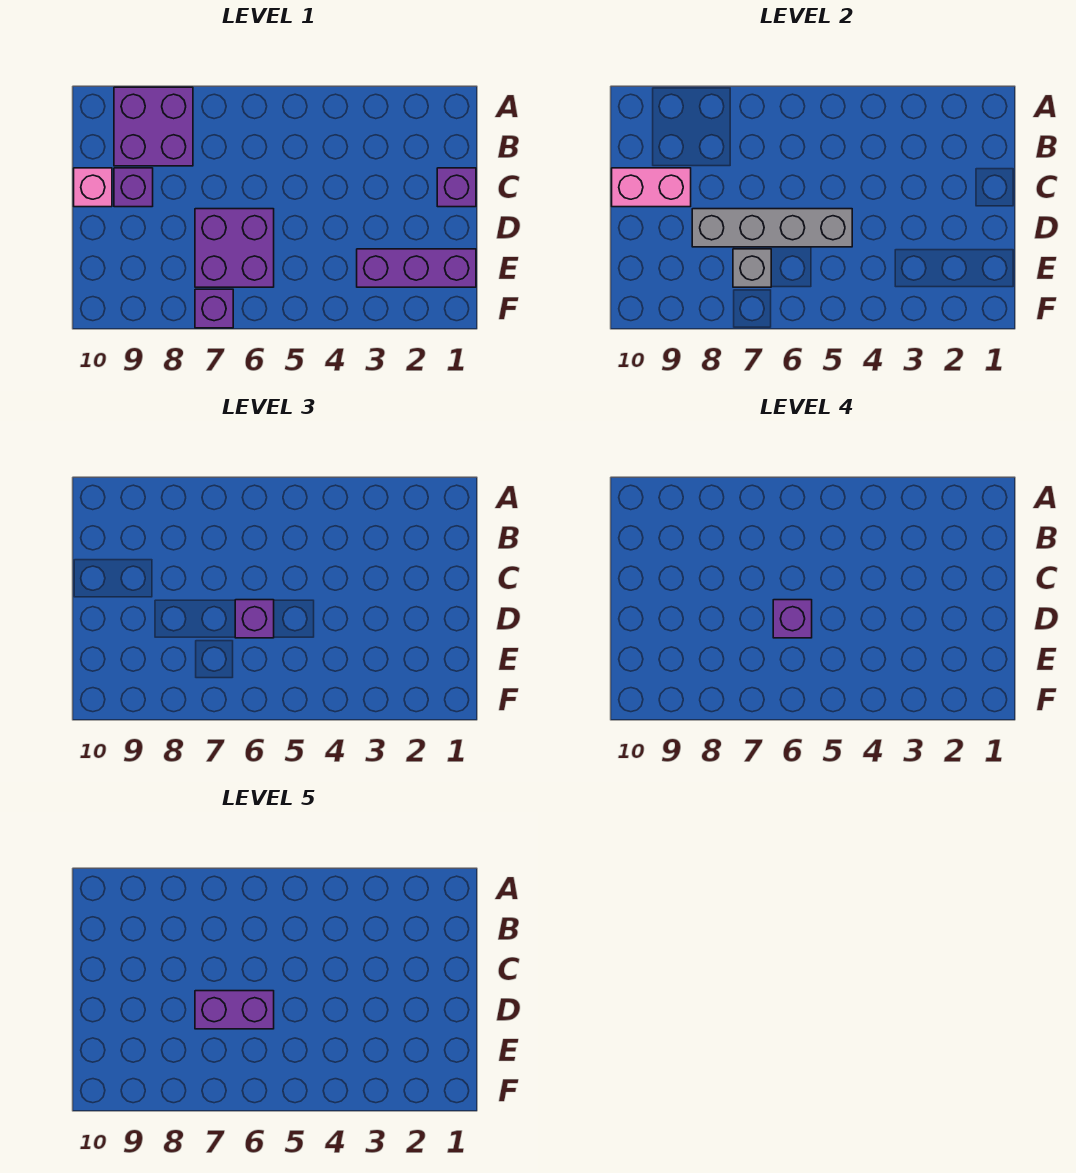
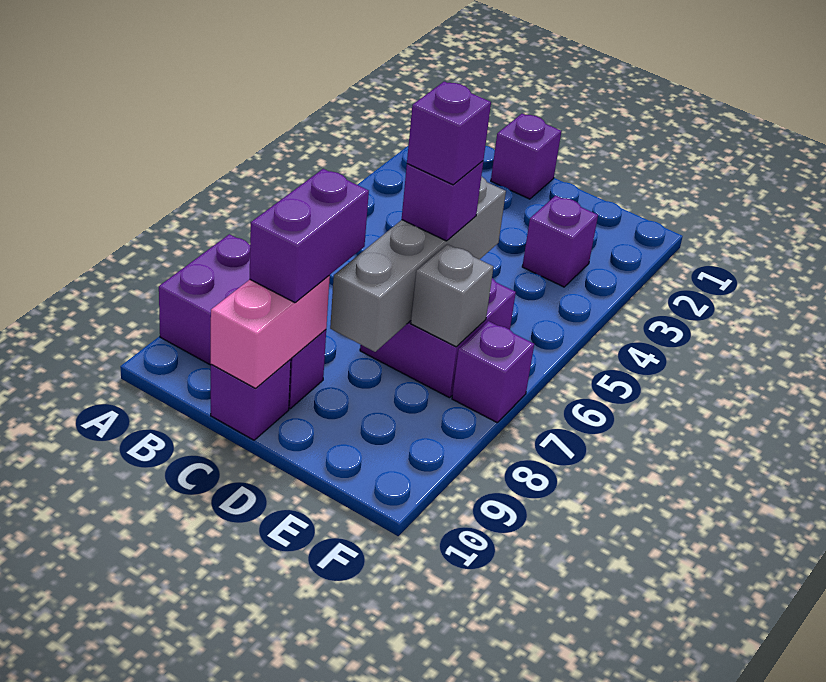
pink brick C10 level 1 -> purple brick C10 level 1
purple brick D6:D7 level 5 -> purple brick C8:C9 level 3
purple brick E1:E3 level 1 -> purple brick E3 level 1

